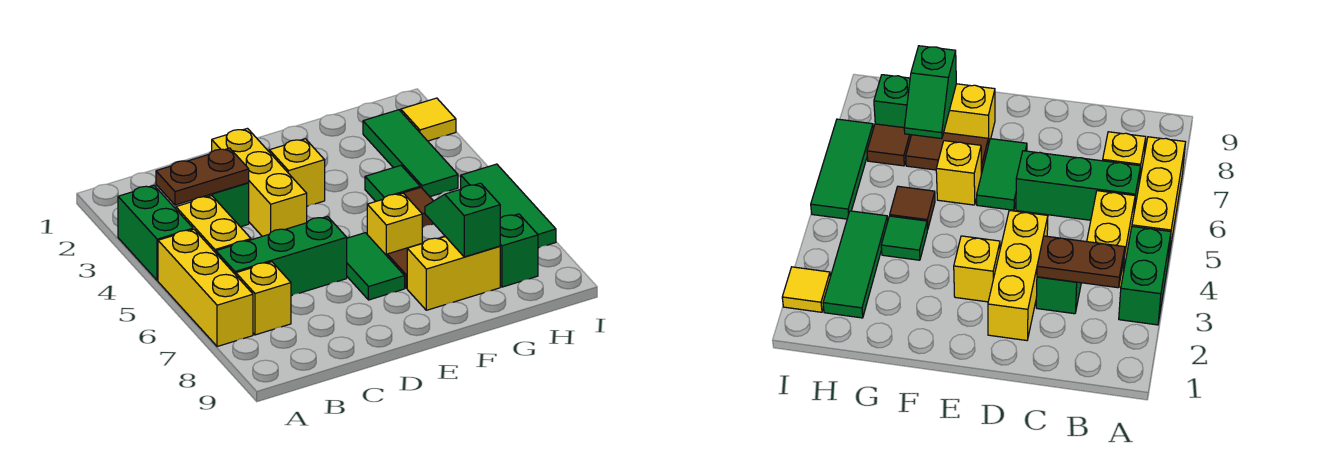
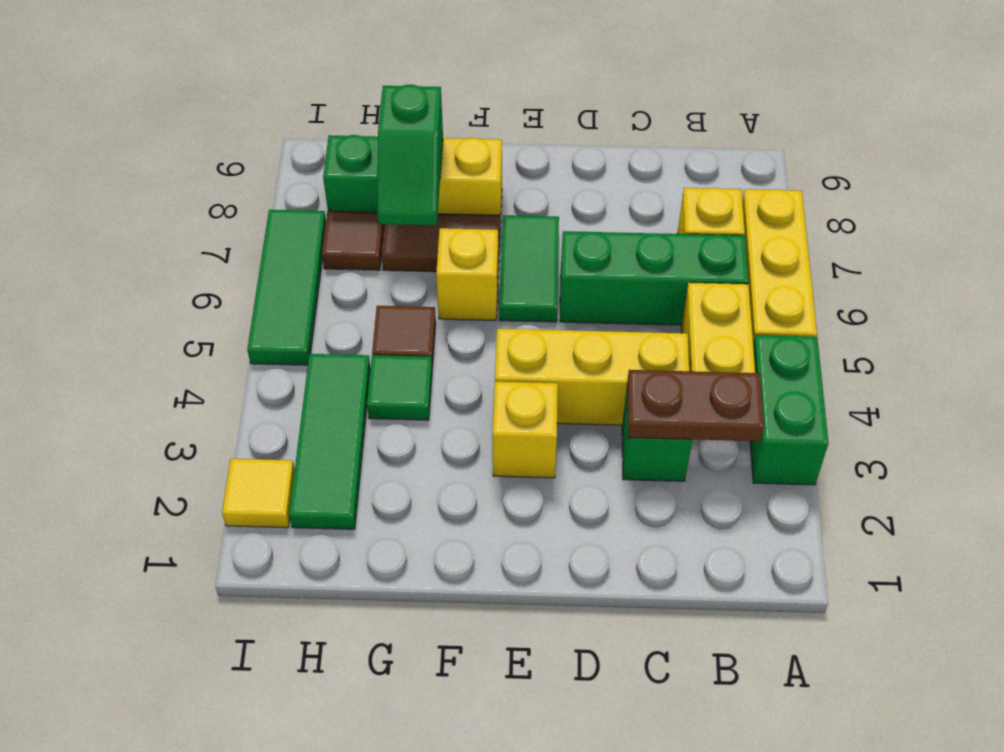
yellow brick D2:D4 level 1 -> yellow brick C4:E4 level 1

